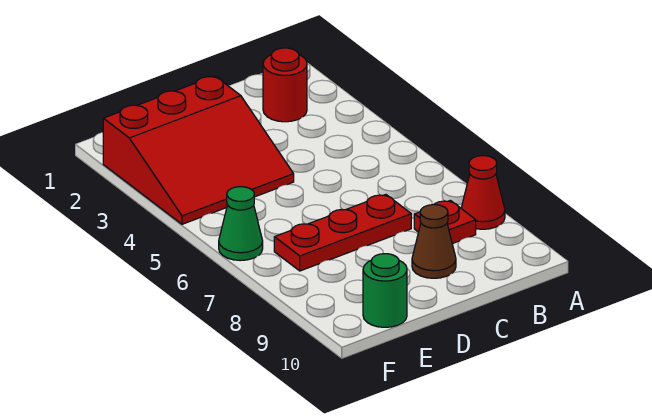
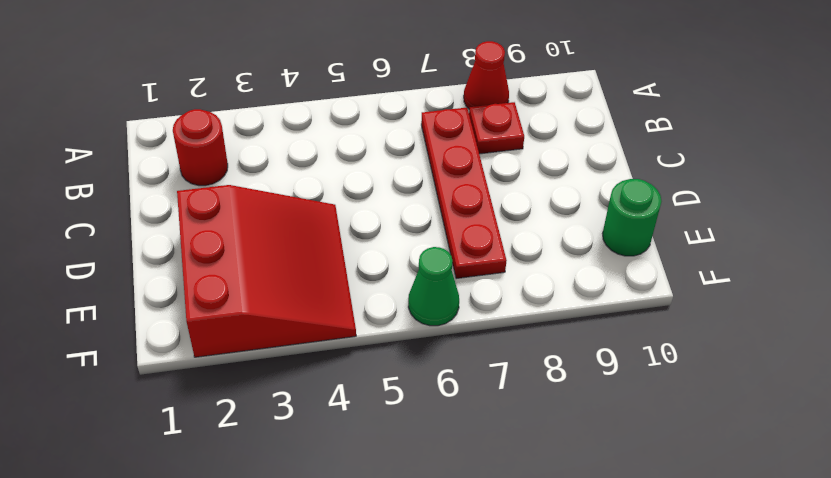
red plate C7:E7 level 1 -> red plate B7:E7 level 1
brown cone C9 level 1 -> none

